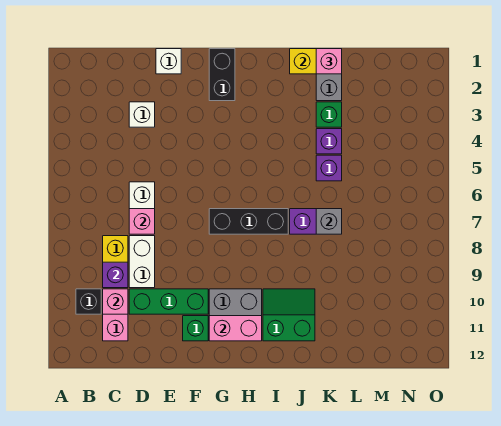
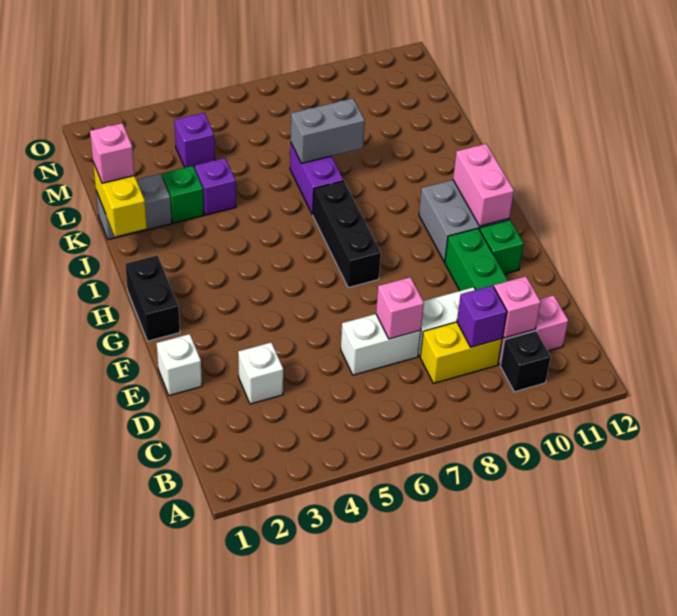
black brick G1:G2 level 1 -> black brick G1:H1 level 1
green slope I10:J11 level 1 top 11 -> none
purple brick K5 level 1 -> purple brick M4 level 1
grey brick K7 level 2 -> grey brick K7:K8 level 2

